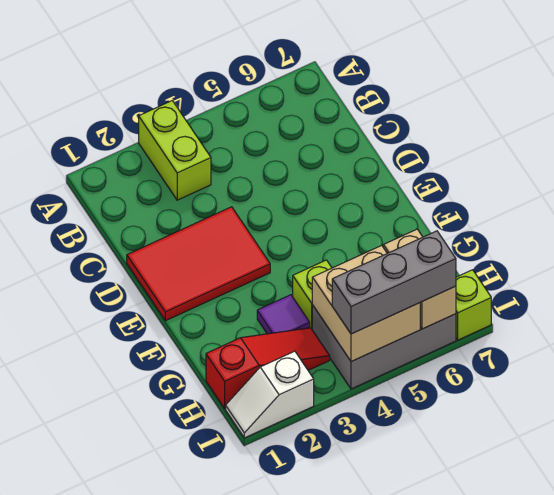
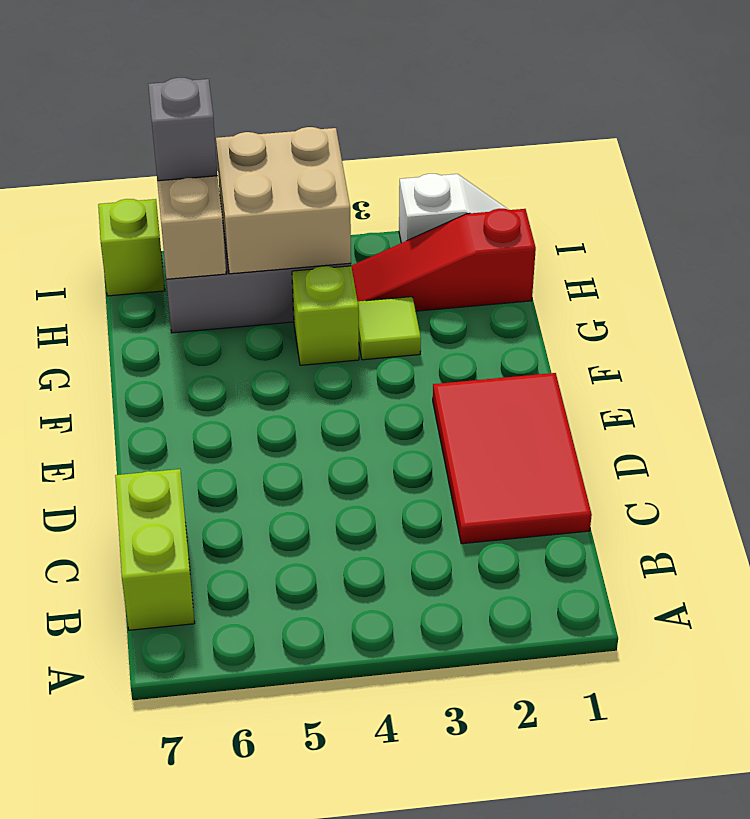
lime brick A3:B3 level 1 -> lime brick B7:C7 level 1
red tile D1:E3 level 1 -> red tile C1:E2 level 1
purple tile G3 level 1 -> lime tile G3 level 1
grey brick I4:I6 level 3 -> grey brick I6 level 3

